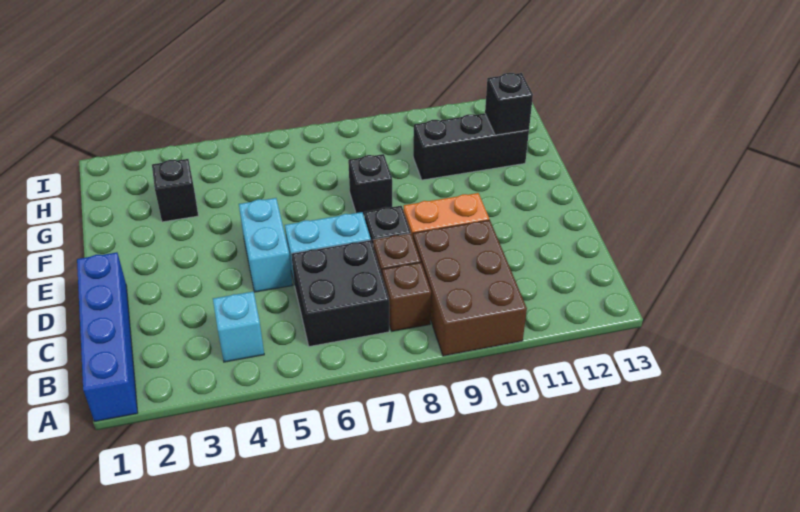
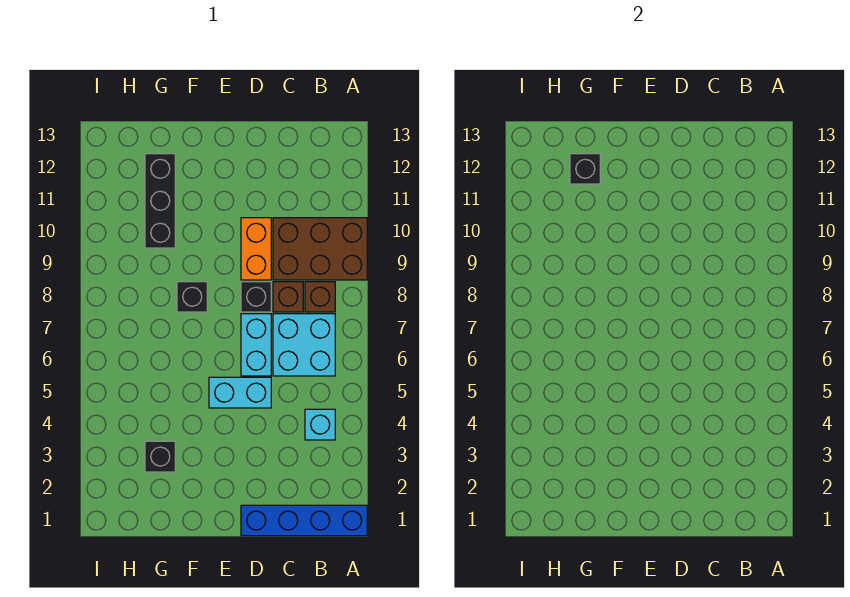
black brick B6:C7 level 1 -> cyan brick B6:C7 level 1

